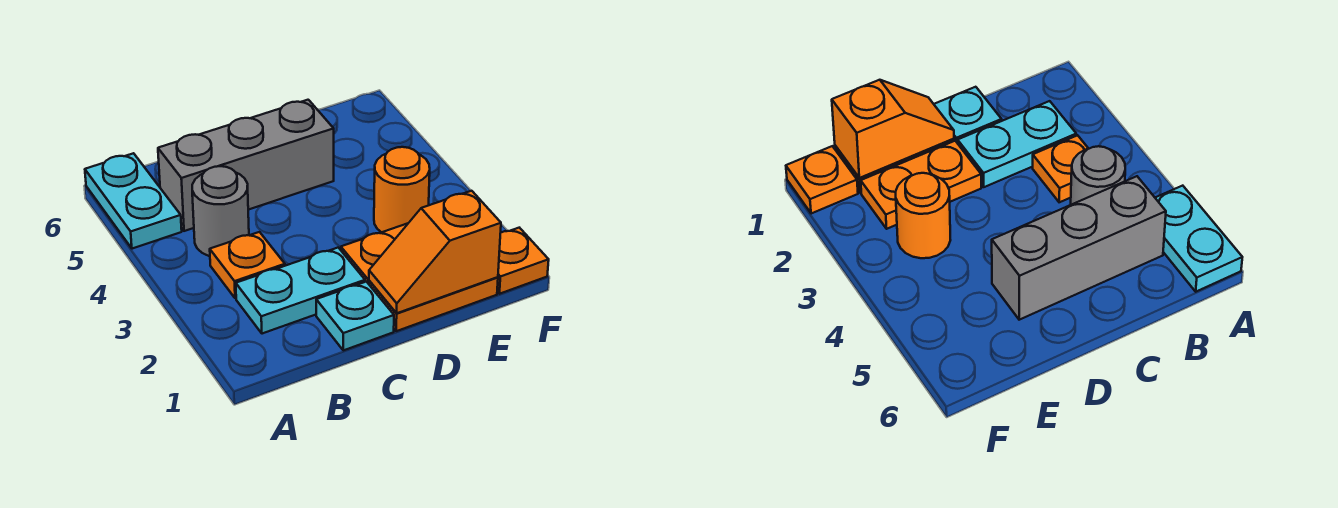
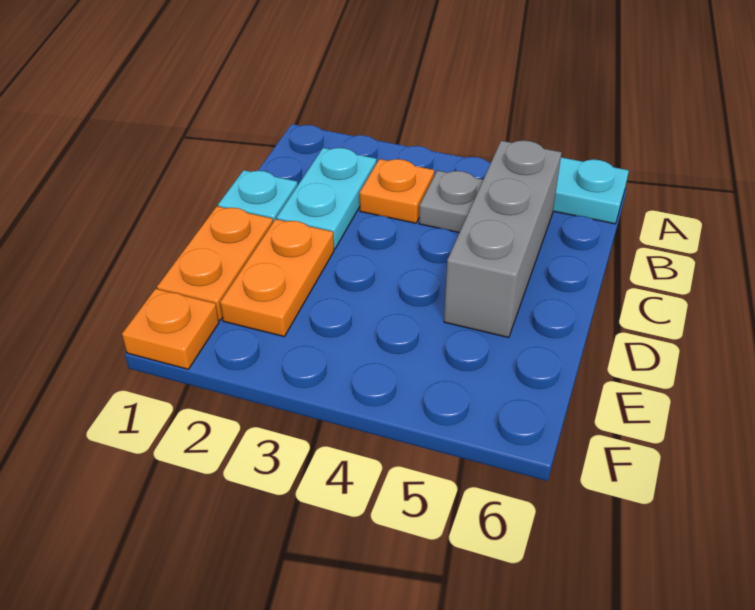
grey round brick B4 level 1 -> grey plate B4 level 1
orange slope D1:E1 level 2 top E -> none
orange round brick E3 level 1 -> none

